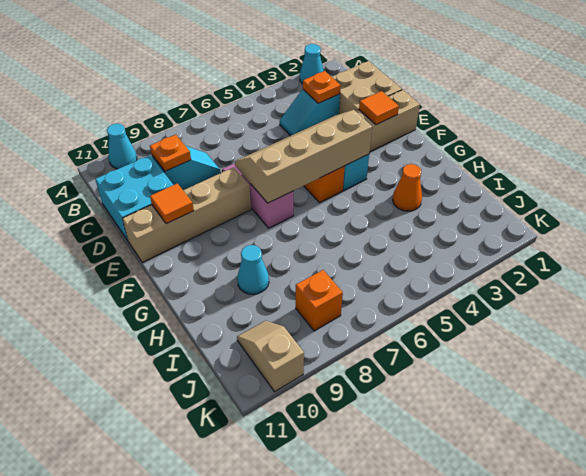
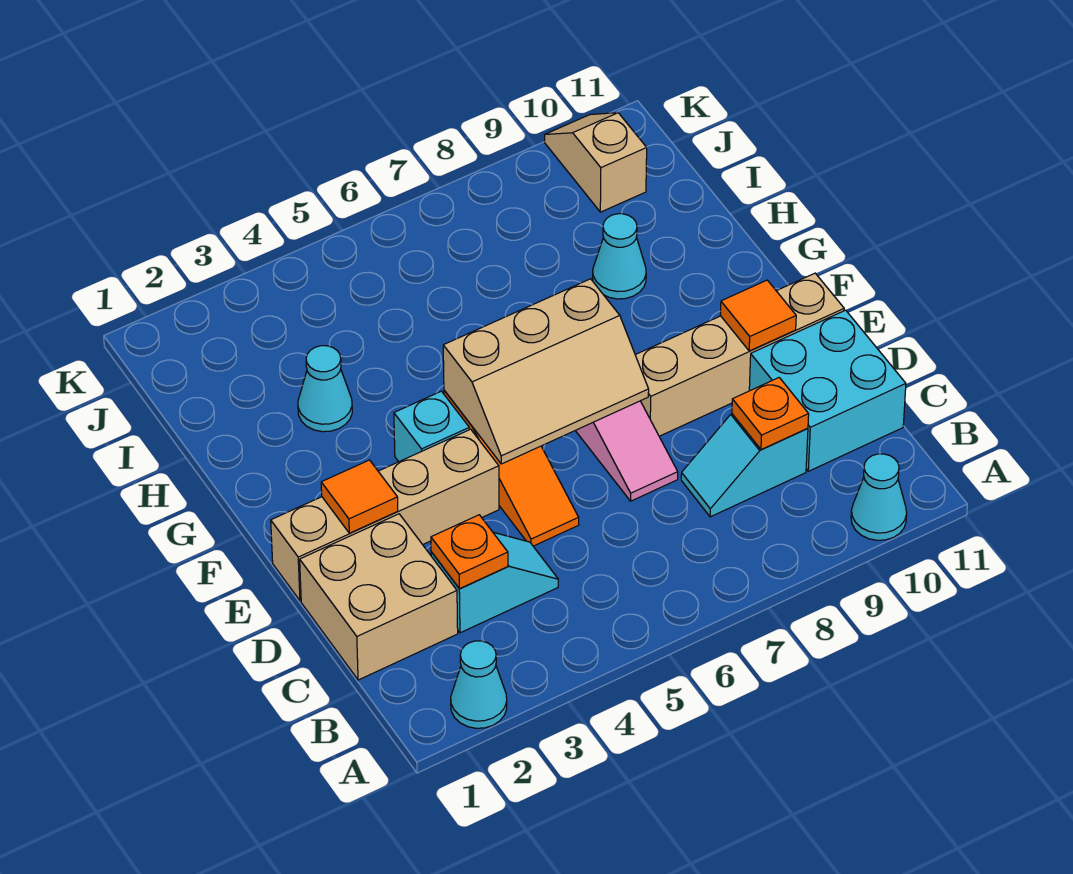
tan slope E4:F7 level 2 top F -> tan slope E5:F7 level 2 top F
orange cone H3 level 1 -> cyan cone H3 level 1
orange brick J8 level 1 -> none
tan slope J10:K10 level 1 top K -> tan slope J10:K10 level 1 top J

